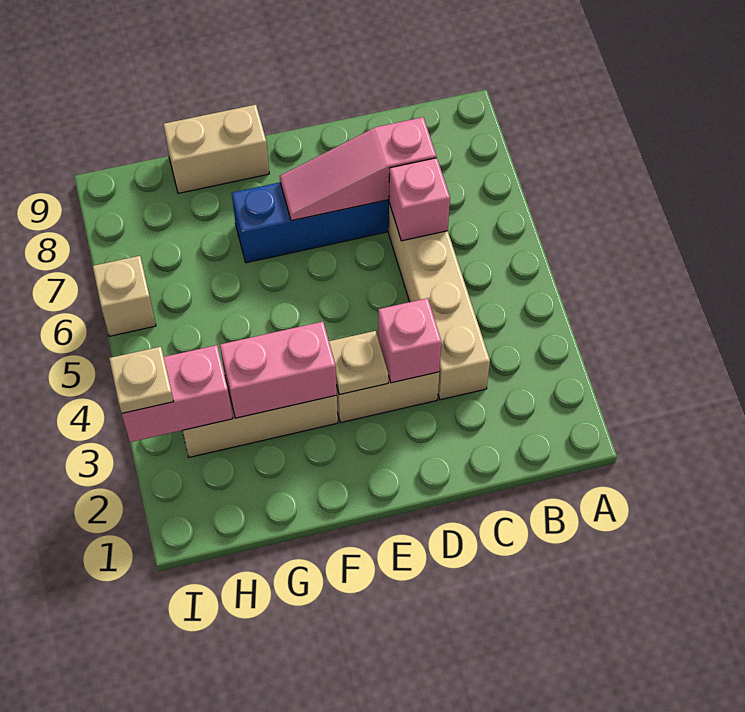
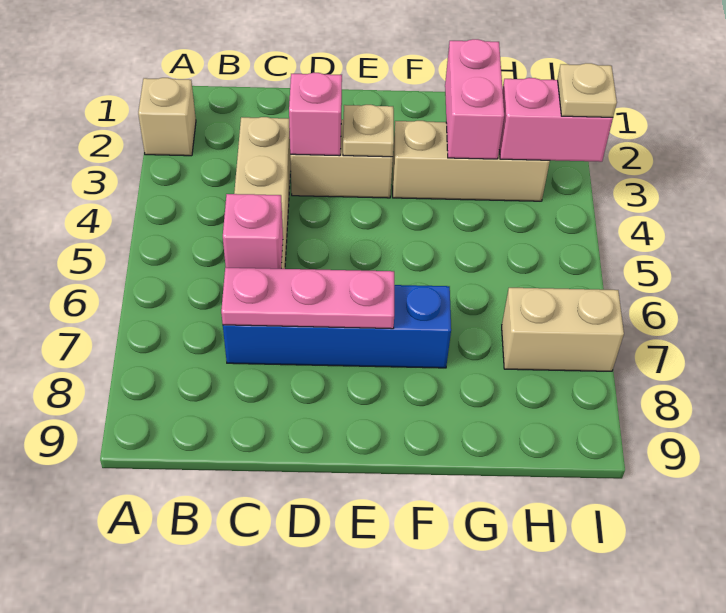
pink slope C7:E7 level 2 top C -> pink plate C7:E7 level 2
pink brick F3:G3 level 2 -> pink brick G2:G3 level 2
tan brick F9:G9 level 1 -> tan brick H7:I7 level 1
tan brick I6 level 1 -> tan brick A2 level 1

